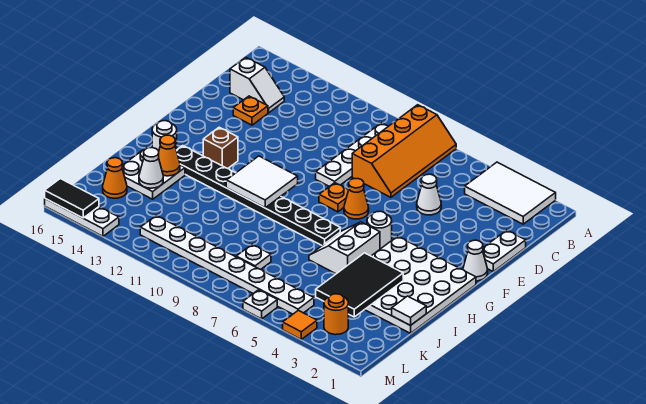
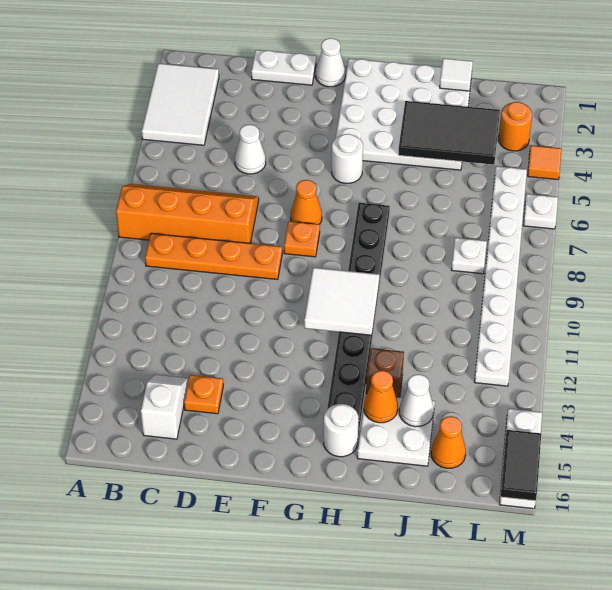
white plate B9:E9 level 1 -> orange plate B9:E9 level 1
brown brick G13 level 1 -> brown brick I13 level 1
white slope H5:I6 level 1 top 5 -> none

